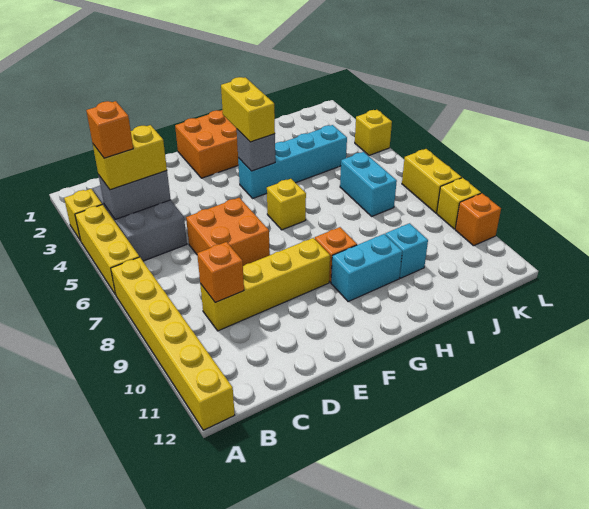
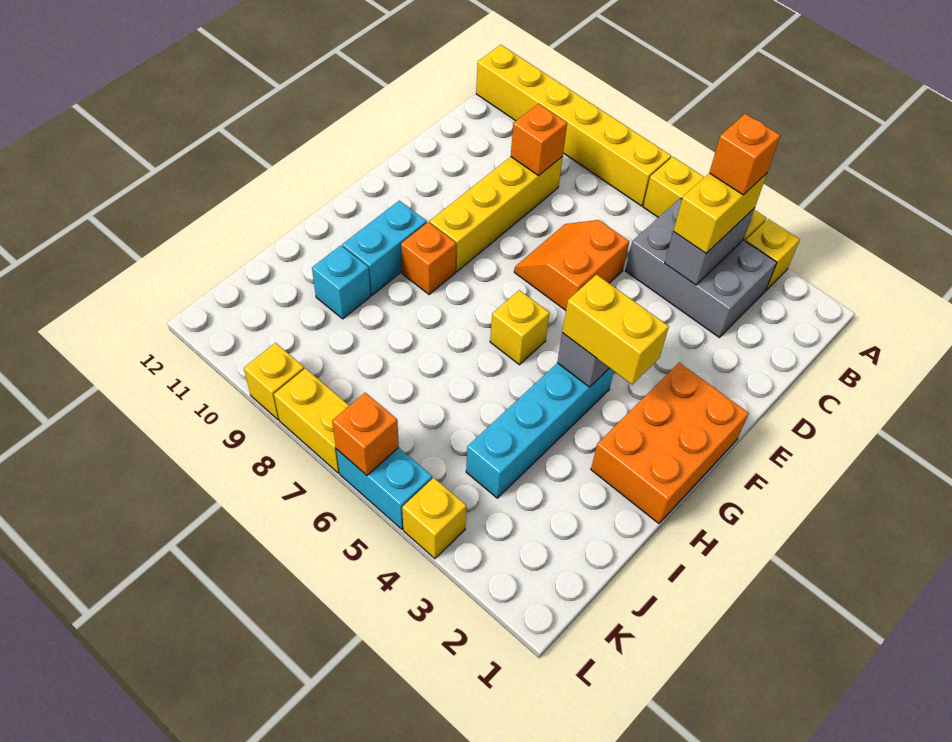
orange brick D6:E7 level 1 -> orange slope D6:E7 level 1 top 6
cyan brick J6:J7 level 1 -> cyan brick L5:L6 level 1
orange brick L10 level 1 -> orange brick L6 level 2

